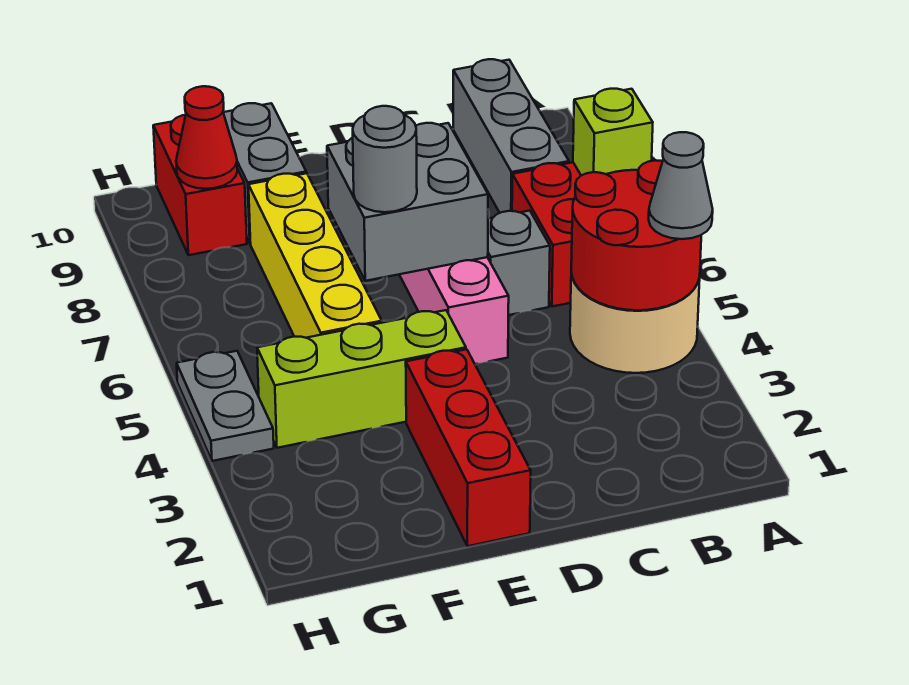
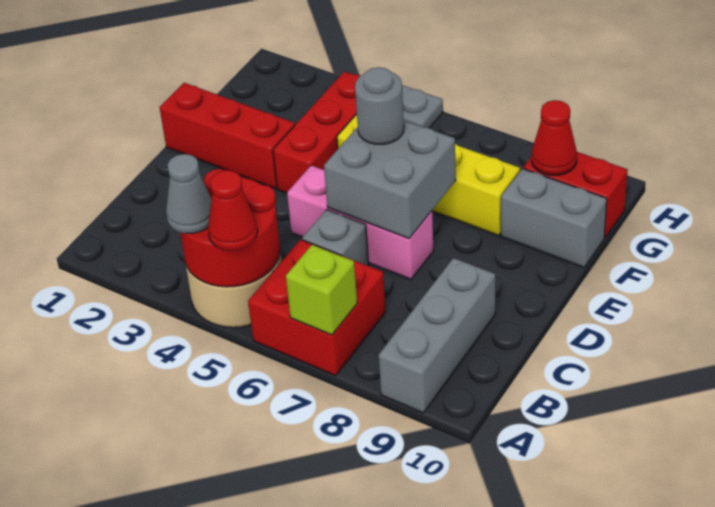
none -> red cone A5 level 3
grey brick B8:B10 level 1 -> grey brick A9:C9 level 1
lime brick E4:G4 level 1 -> red brick E4:G4 level 1

